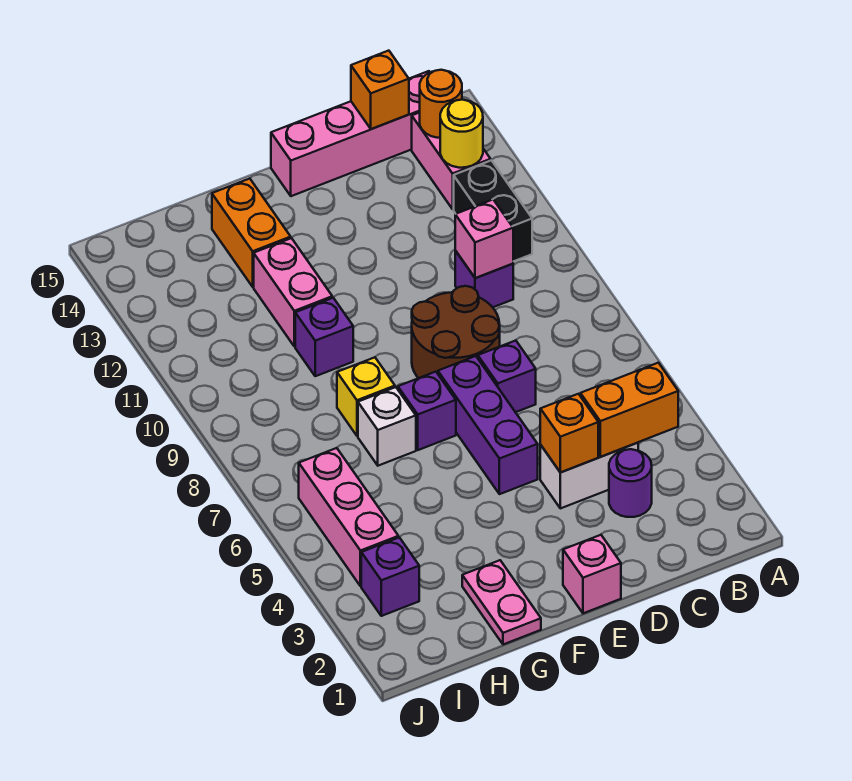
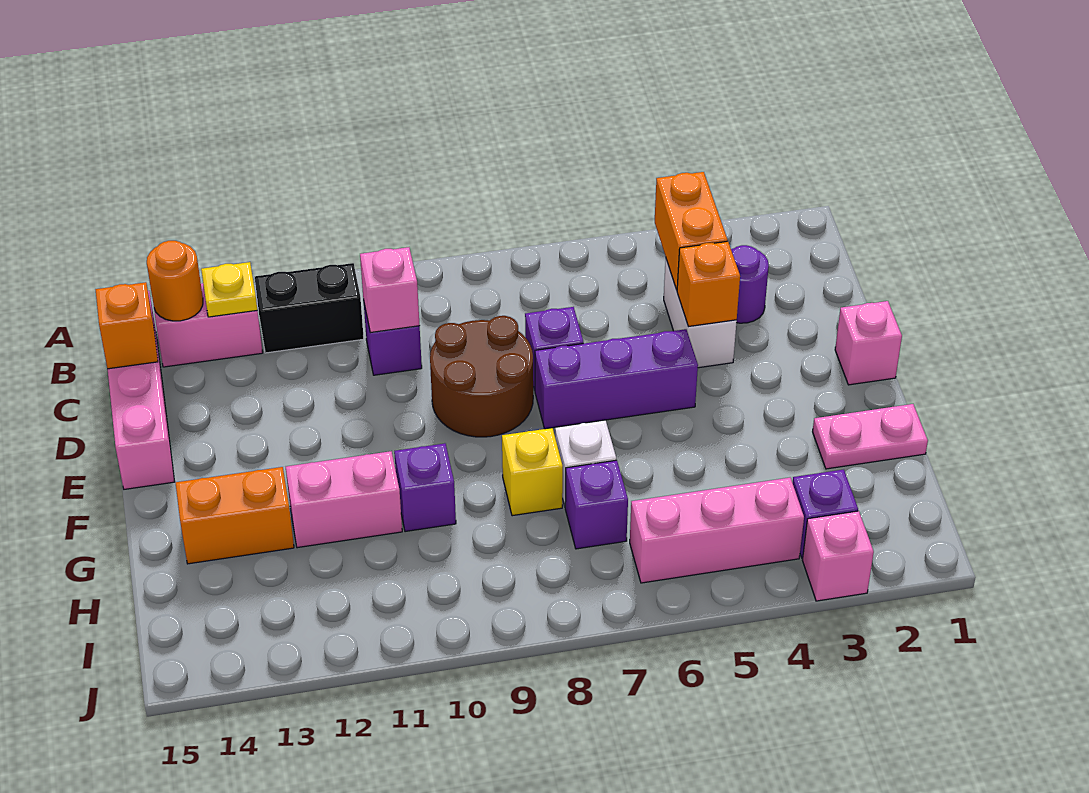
yellow round brick B13 level 2 -> yellow plate B13 level 2
purple brick F7 level 1 -> purple brick H7 level 1
none -> pink brick J3 level 1

